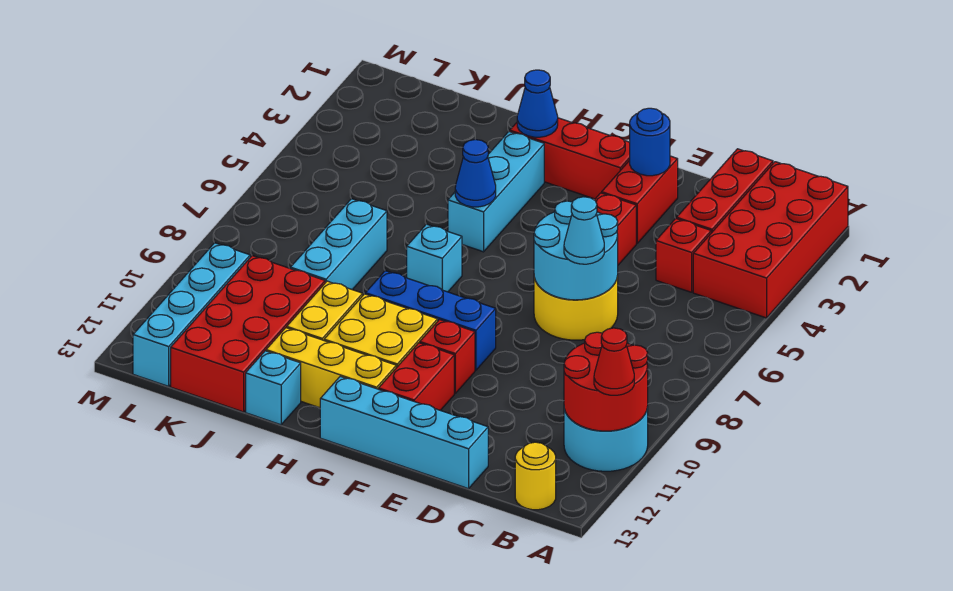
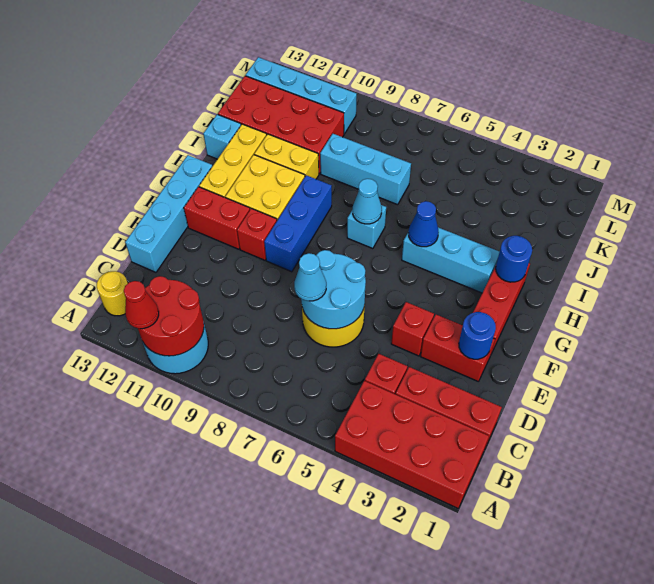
blue cone H2 level 2 -> blue round brick H2 level 2
none -> cyan cone H7 level 2

